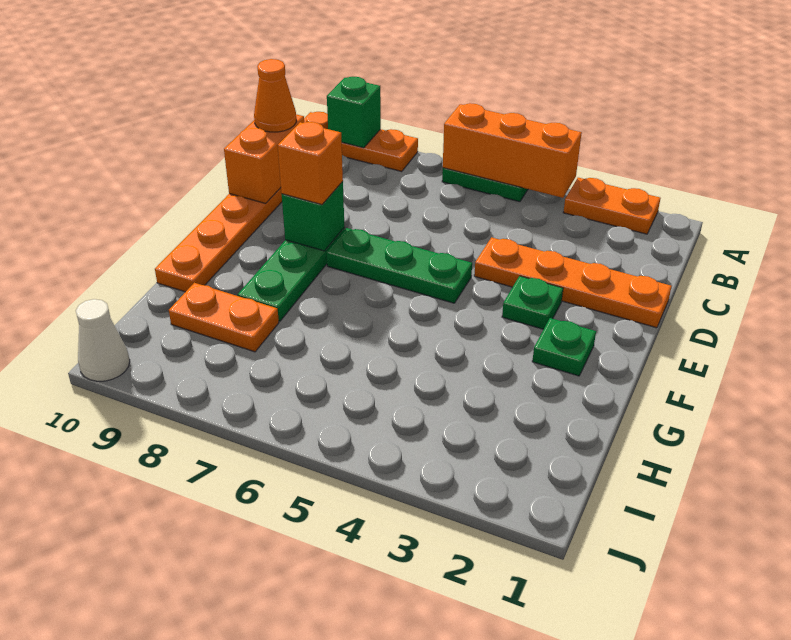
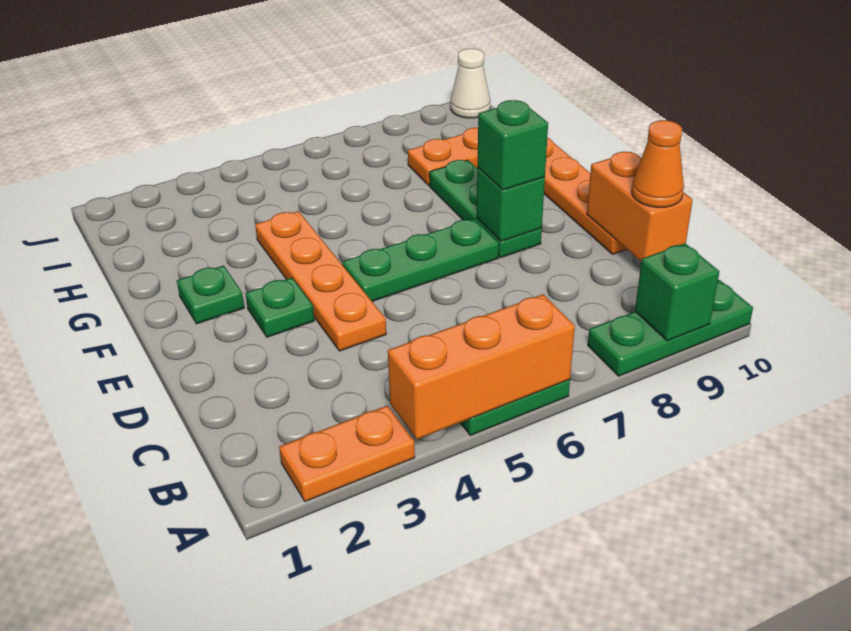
orange plate A8:A10 level 1 -> green plate A8:A10 level 1
orange plate D1:D4 level 1 -> orange plate D4:G4 level 1
orange brick E8 level 3 -> green brick E8 level 3

